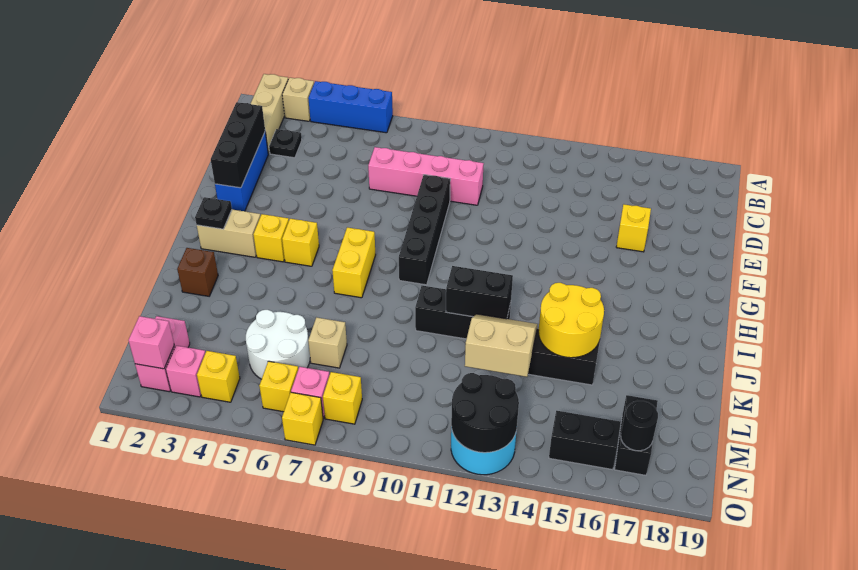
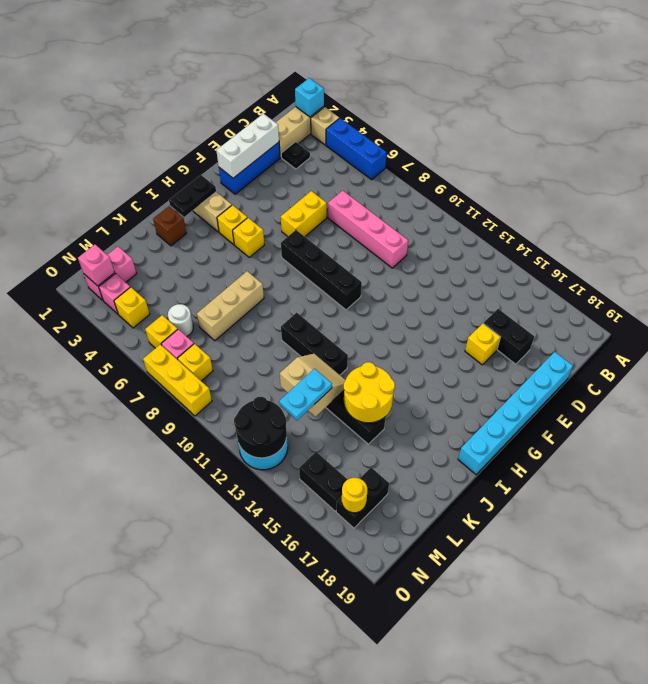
none -> cyan brick A2 level 2
black brick D2:F2 level 2 -> white brick D2:F2 level 2
none -> cyan brick D19:I19 level 1
black brick E9:H9 level 1 -> black brick G7:G10 level 1
black plate H2 level 2 -> black plate H2:I2 level 2
yellow brick H7:I7 level 1 -> yellow brick E6:F6 level 1
black brick J11:J12 level 2 -> black brick D16:D17 level 1
white round brick L5:M6 level 1 -> white round brick M6 level 1
tan brick L7 level 1 -> tan brick J7:L7 level 1
none -> cyan plate L13:M13 level 3
black round brick N17 level 2 -> yellow round brick N17 level 2
yellow brick O7 level 1 -> yellow brick O7:O9 level 1

